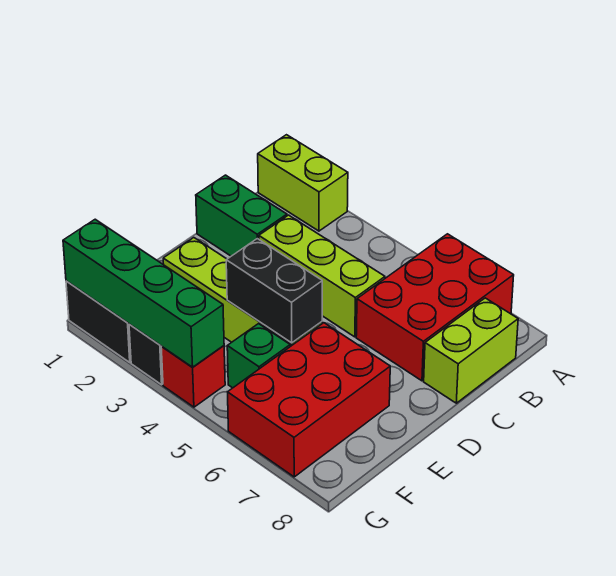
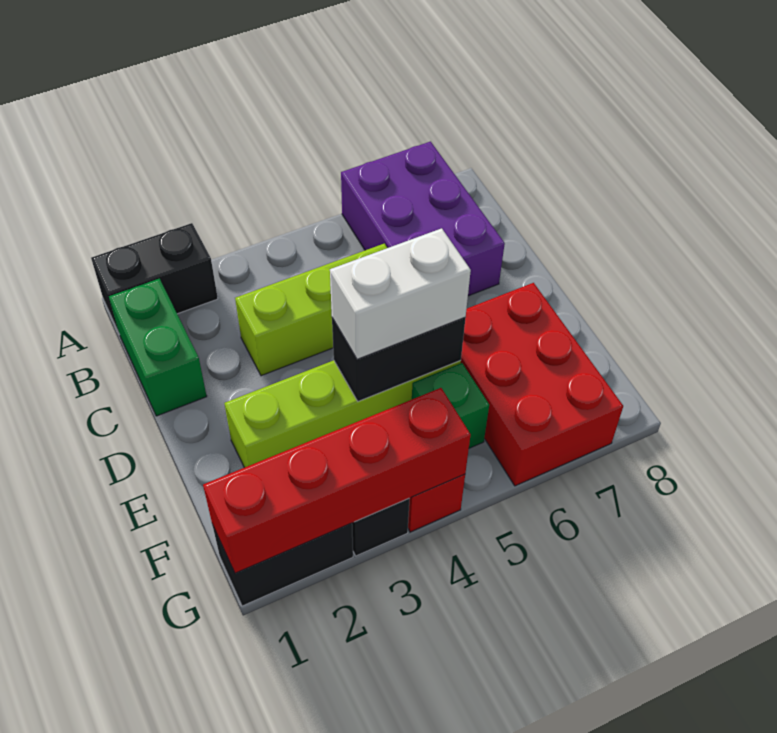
lime brick A1:A2 level 1 -> black brick A1:A2 level 1
red brick A6:C7 level 1 -> purple brick A6:C7 level 1
lime brick B8:C8 level 1 -> none
green brick C1:C2 level 1 -> green brick B1:C1 level 1
none -> white brick E4:E5 level 3
green brick G1:G4 level 2 -> red brick G1:G4 level 2

